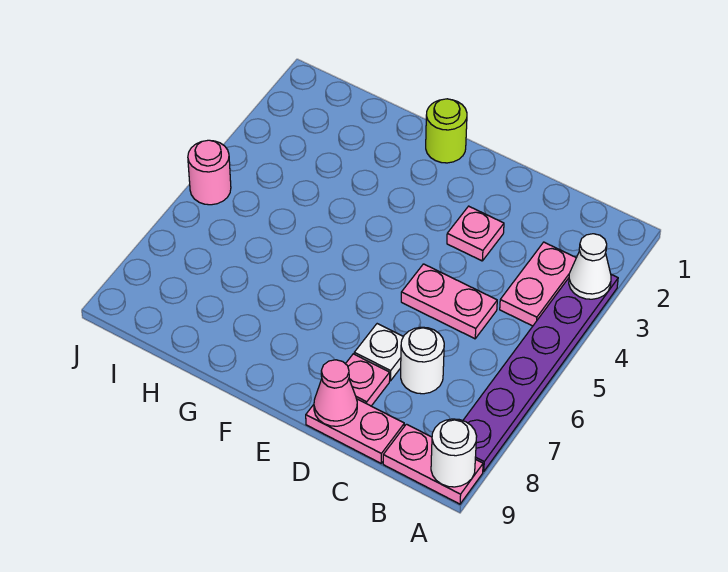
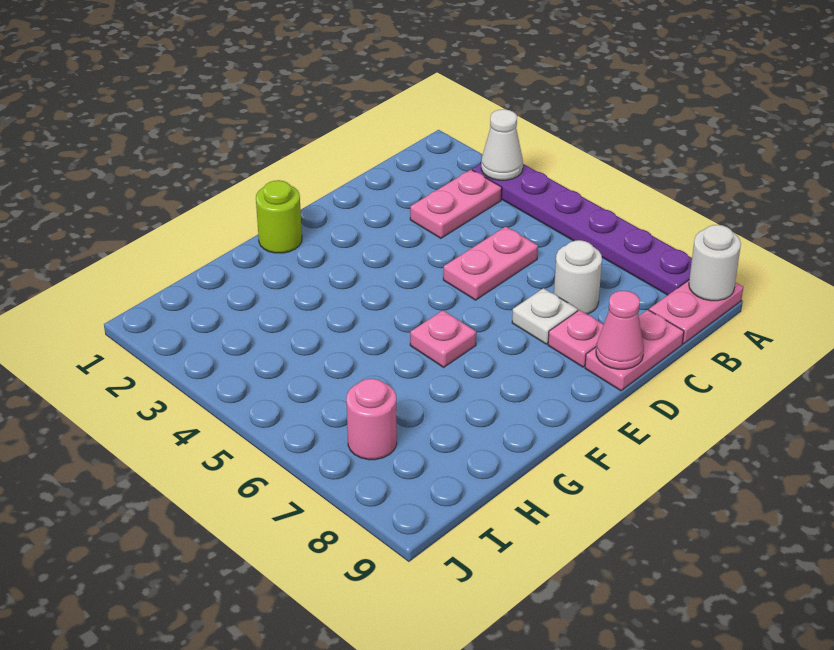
pink plate B3:B4 level 1 -> pink plate B3:C3 level 1
pink plate D3 level 1 -> pink plate F6 level 1
pink round brick J5 level 1 -> pink round brick I7 level 1

